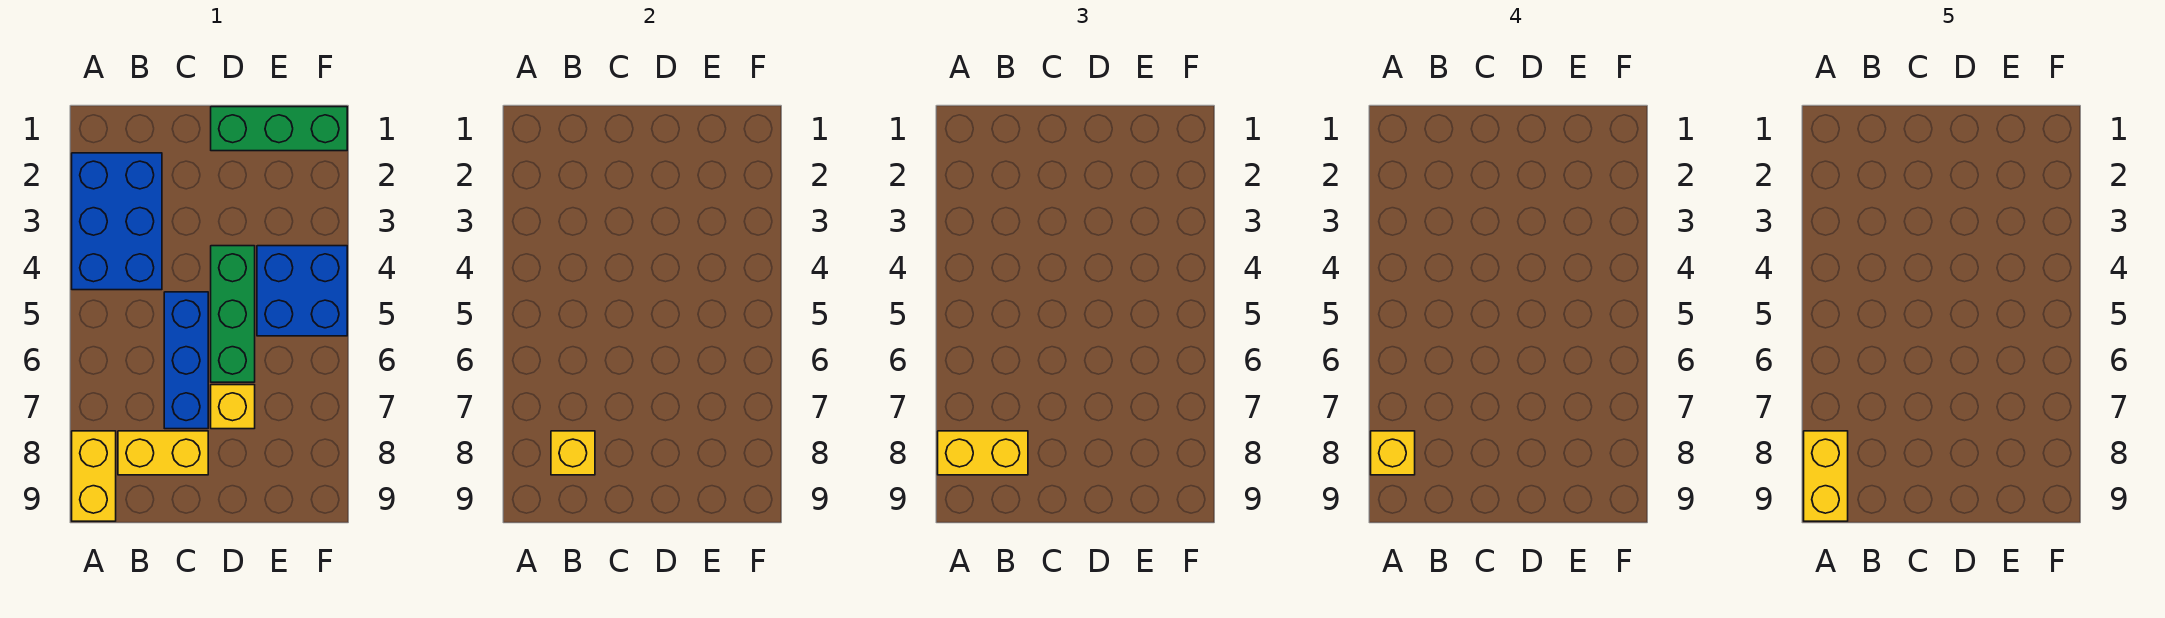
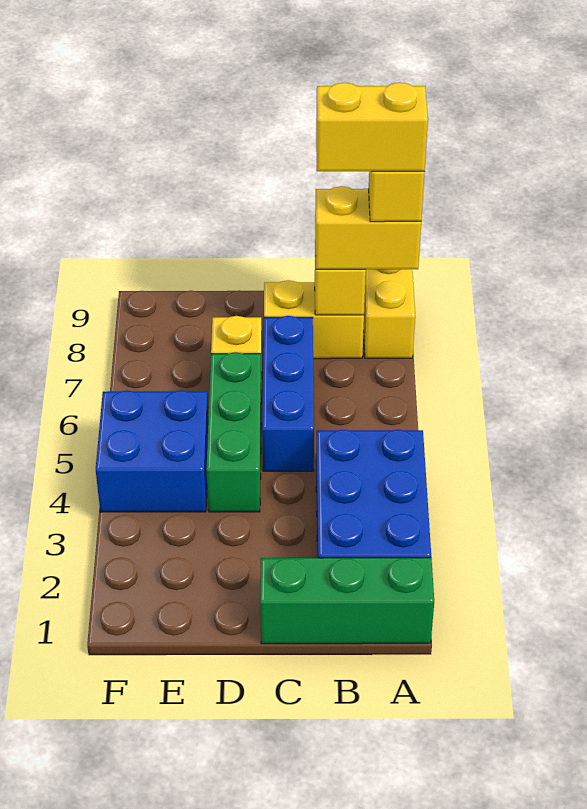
yellow brick A8:A9 level 5 -> yellow brick A8:B8 level 5
green brick D1:F1 level 1 -> green brick A1:C1 level 1

